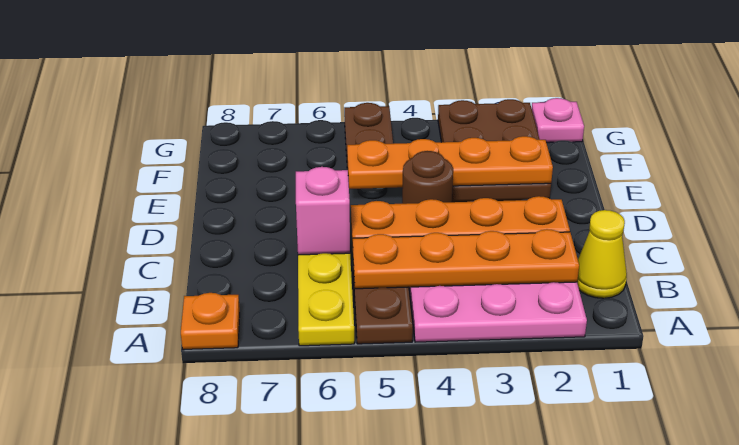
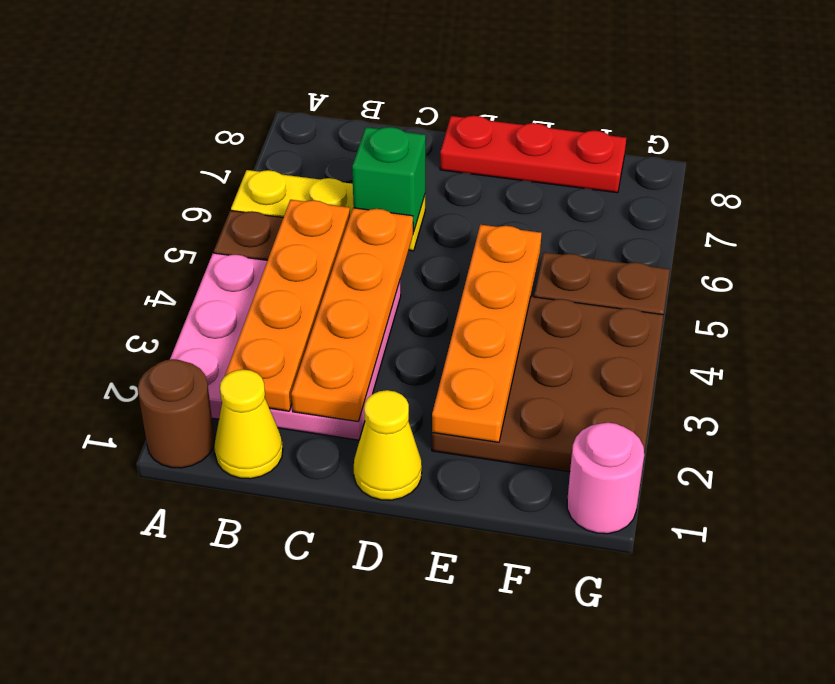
orange plate A8 level 1 -> none
pink brick C6 level 2 -> green brick C6 level 2
none -> yellow cone D1 level 1
brown round brick D4 level 1 -> brown round brick A1 level 1
none -> red plate D8:F8 level 1
brown plate E2:G3 level 1 -> brown plate E2:G4 level 1
pink plate G1 level 1 -> pink round brick G1 level 1

